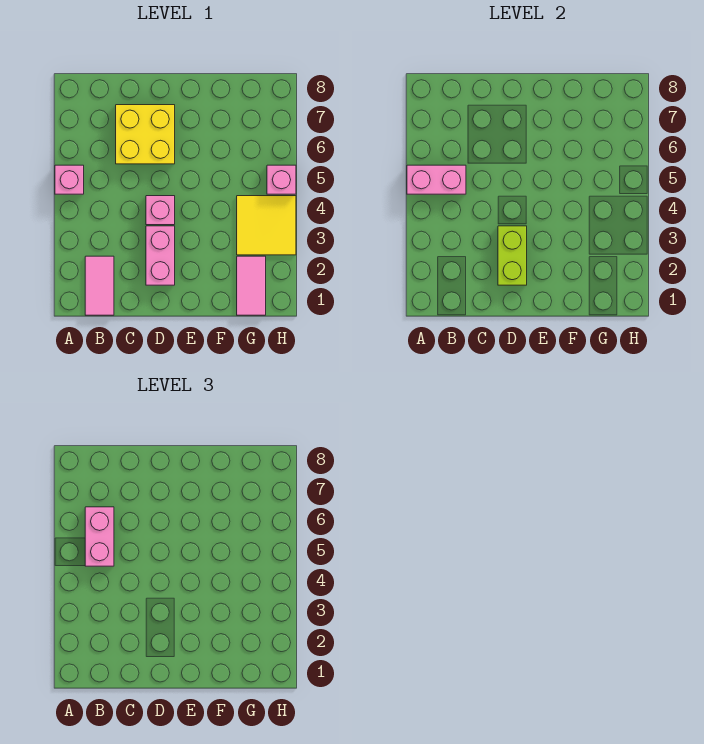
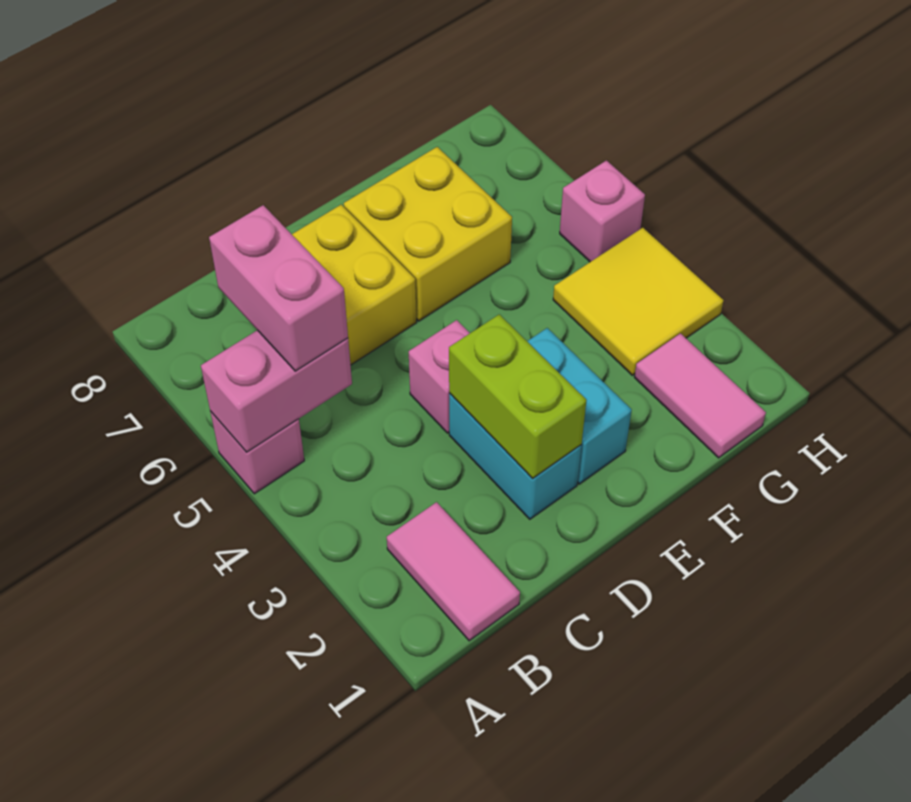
pink brick D2:D3 level 1 -> cyan brick D2:D3 level 1
none -> cyan brick E2:E3 level 1
none -> yellow brick E6:F7 level 1

